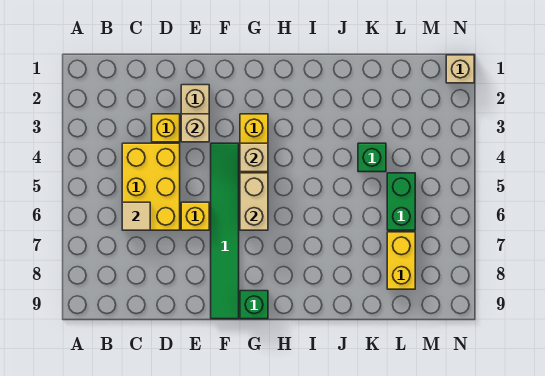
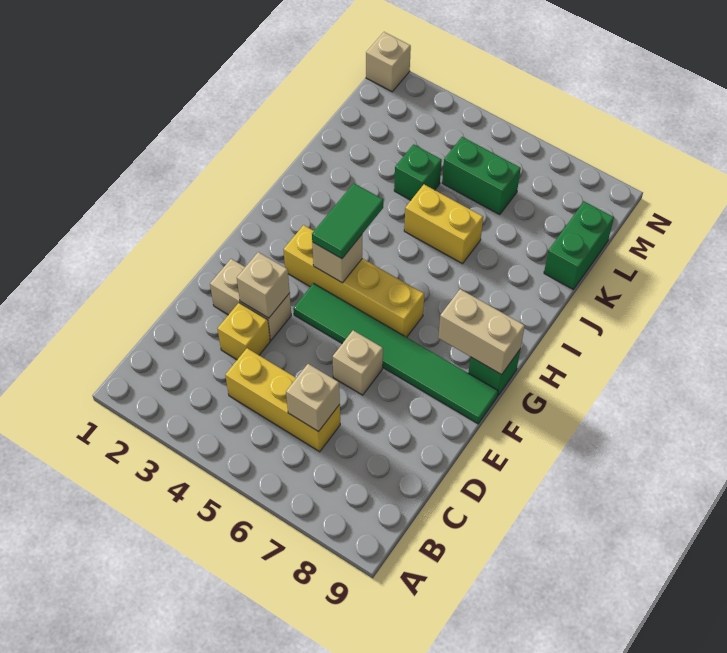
yellow brick C4:D6 level 1 -> yellow brick C4:C6 level 1
tan tile C6 level 2 -> tan brick C6 level 2
yellow brick E6 level 1 -> tan brick E6 level 1
none -> green tile G4:H4 level 3
tan brick G5:G6 level 2 -> tan brick G8:G9 level 2
none -> green brick K9:L9 level 1
yellow brick L7:L8 level 1 -> yellow brick J5:J6 level 1

